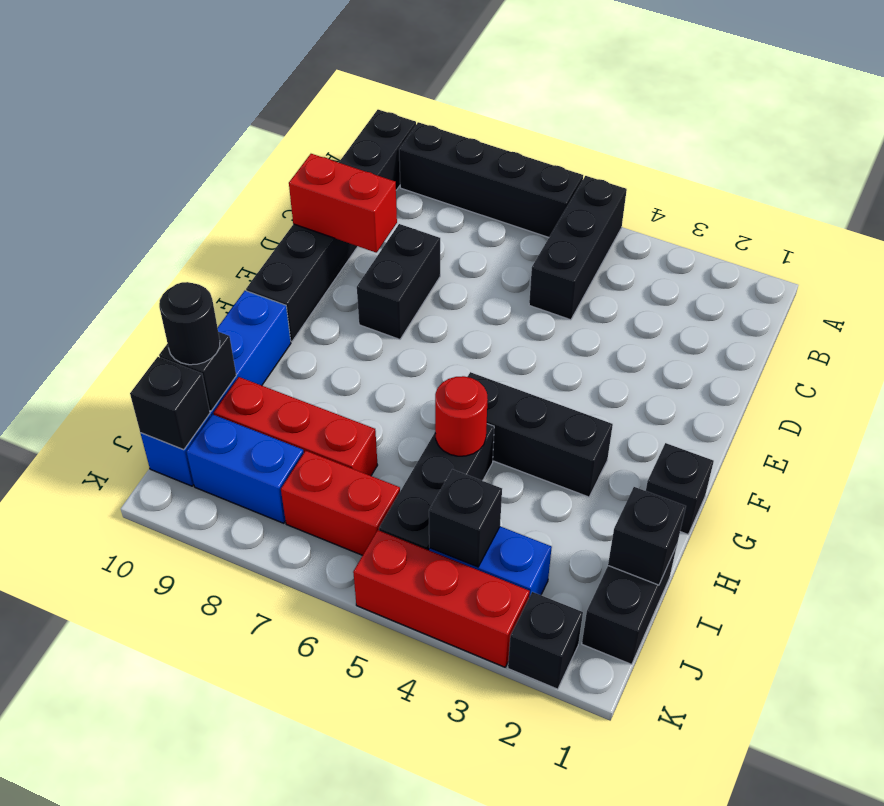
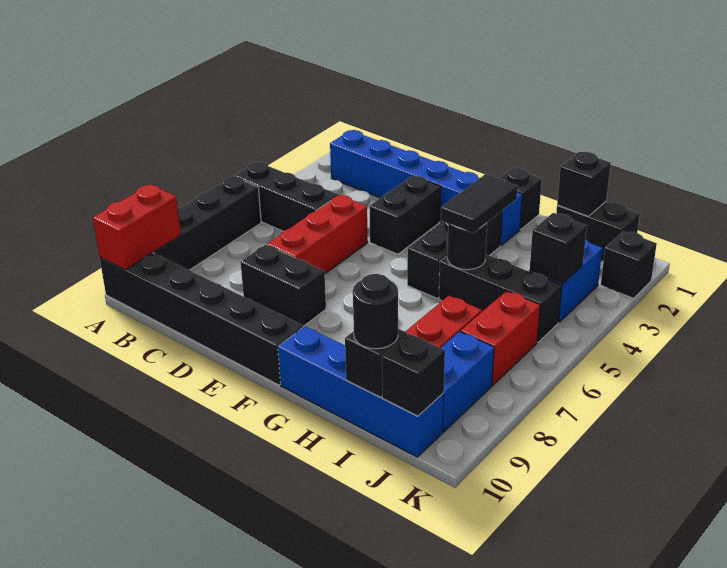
none -> blue brick B2:G2 level 1
red brick D9:D10 level 2 -> red brick A9:A10 level 2
none -> black brick E3:E4 level 1
none -> black tile H4:H5 level 3
red round brick H5 level 2 -> black round brick H5 level 2
red brick K3:K5 level 1 -> red brick D5:D7 level 1

